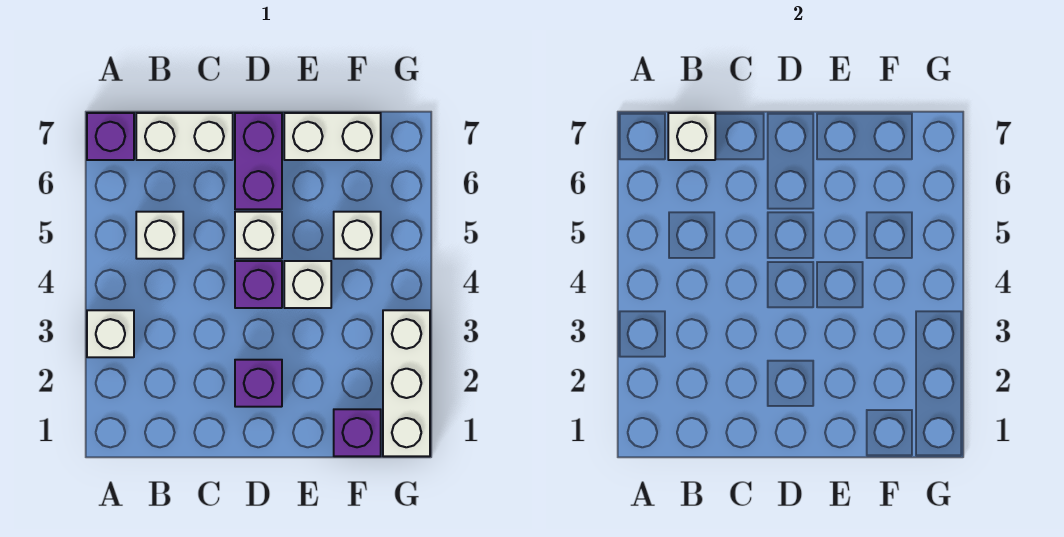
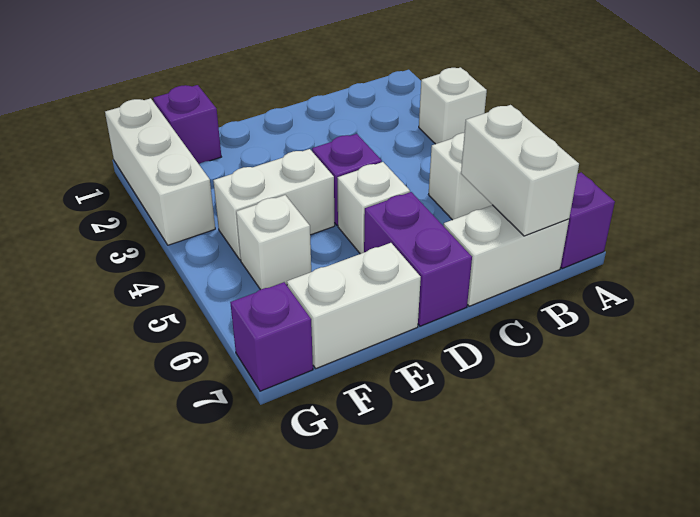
white brick B7 level 2 -> white brick B6:B7 level 2
purple brick D2 level 1 -> purple brick G7 level 1
white brick E4 level 1 -> white brick E4:F4 level 1

